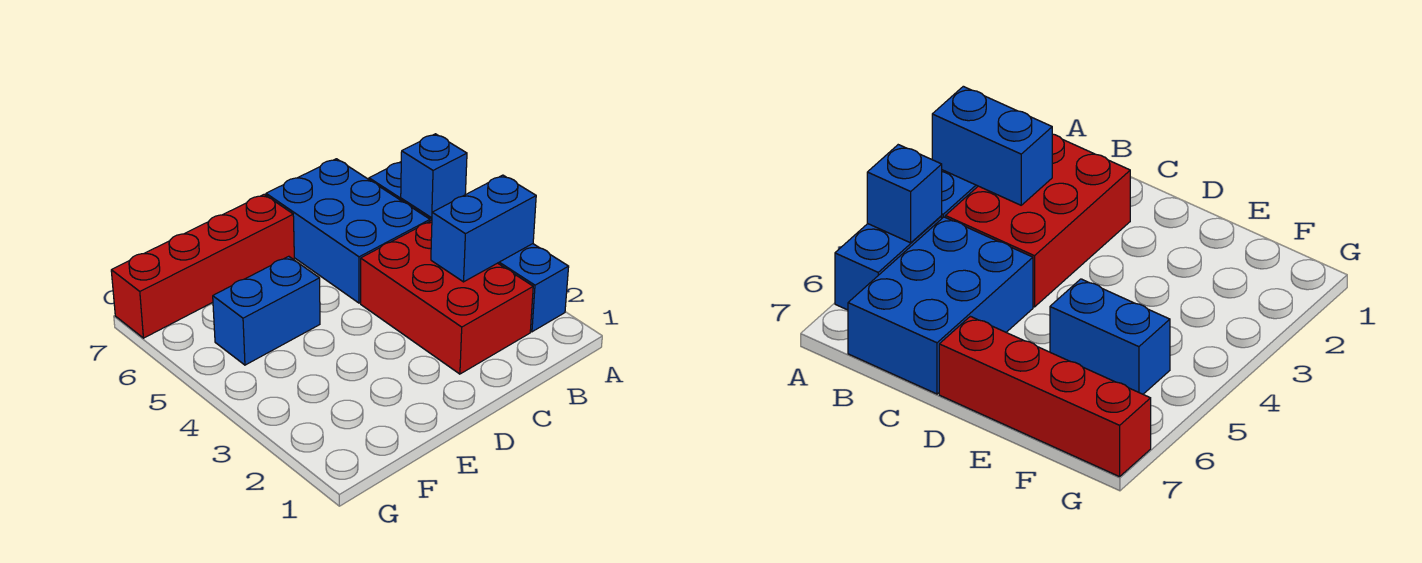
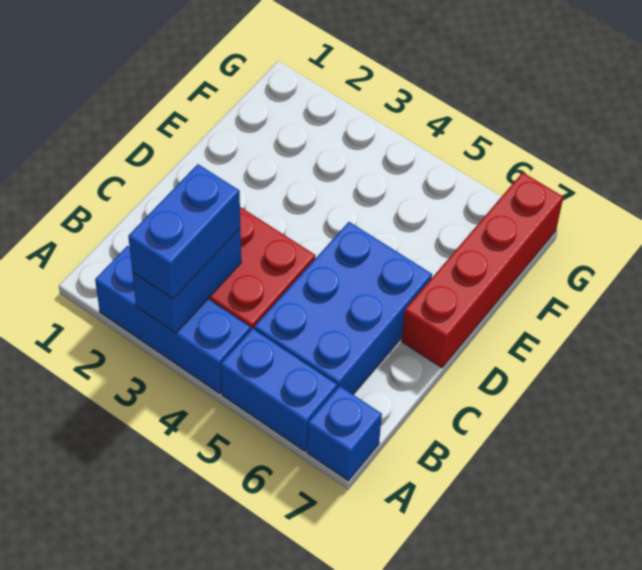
blue brick A5 level 2 -> blue brick A7 level 1
blue brick B5:C7 level 1 -> blue brick B5:D6 level 1
blue brick E5:F5 level 1 -> blue brick A3:B3 level 3

